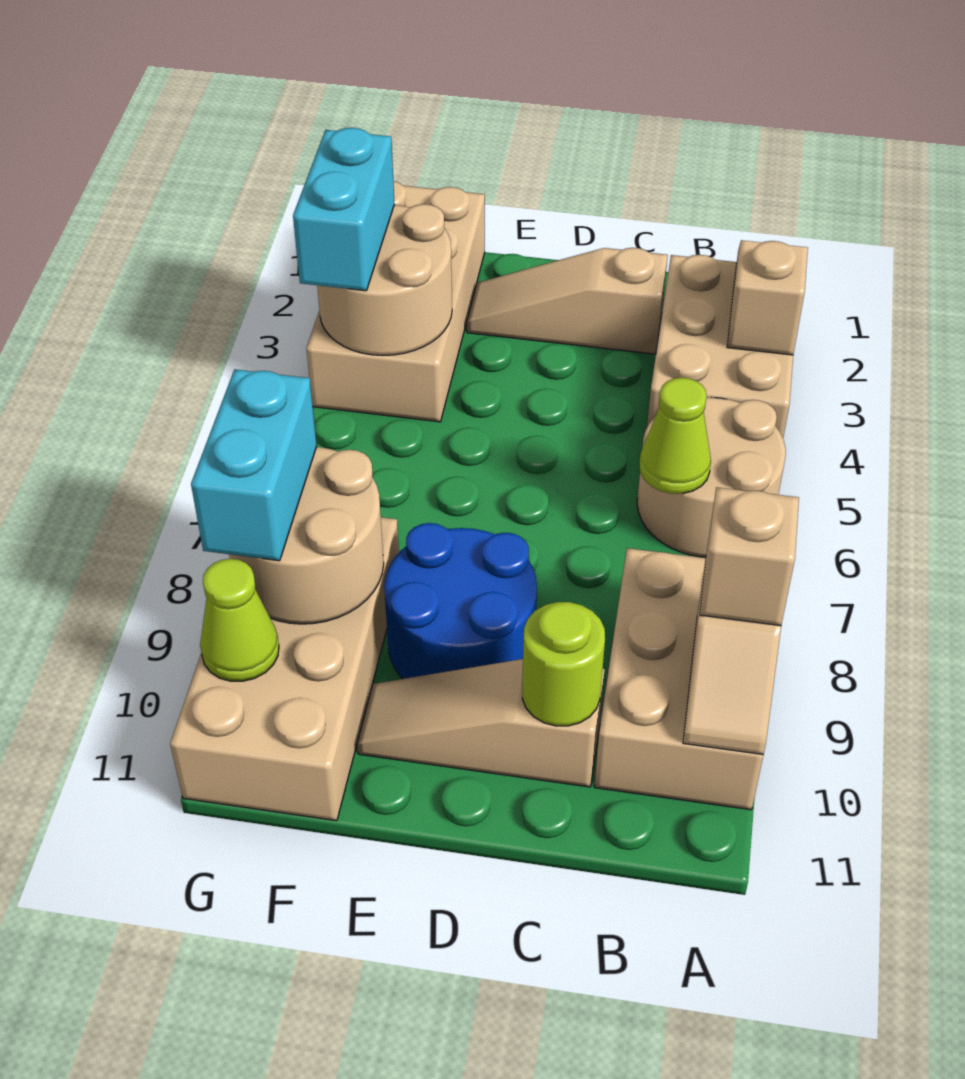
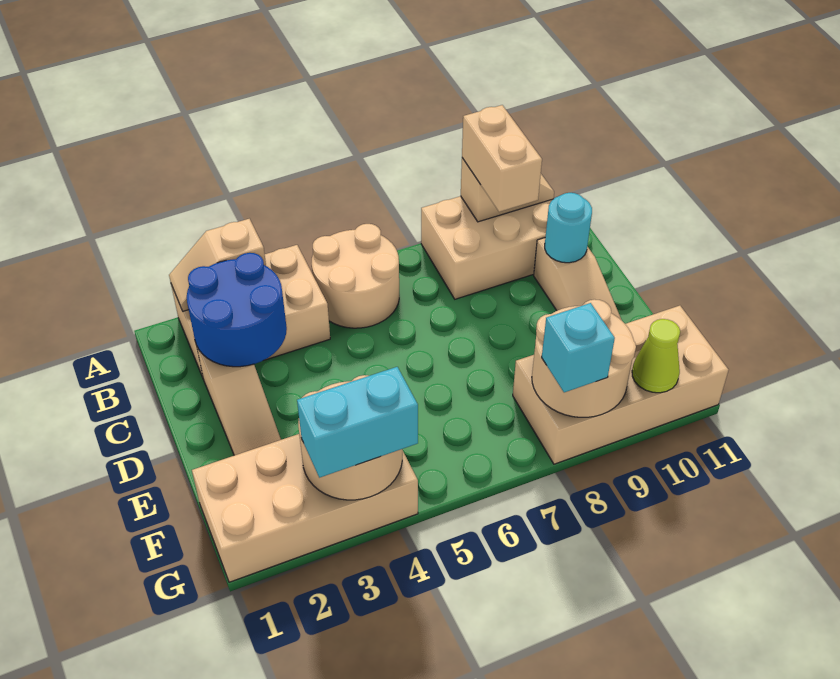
tan brick A9 level 3 -> tan brick A9:B9 level 3
lime cone B6 level 2 -> none
lime round brick C10 level 2 -> cyan round brick C10 level 2
blue round brick D8:E9 level 1 -> blue round brick B2:C3 level 2
cyan brick G8:G9 level 3 -> cyan brick G8 level 3

